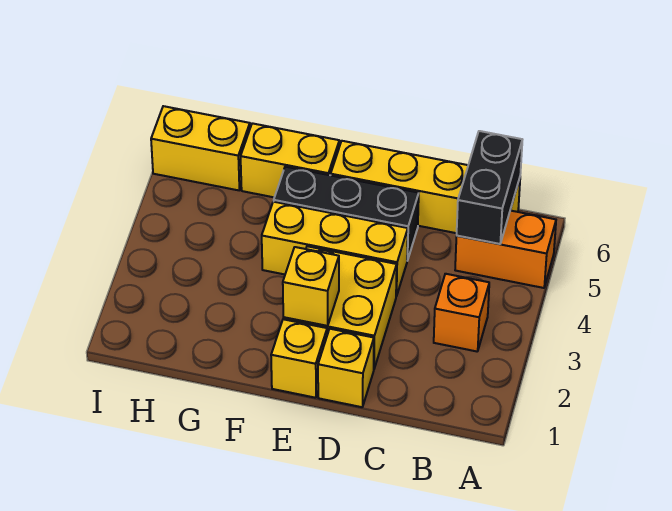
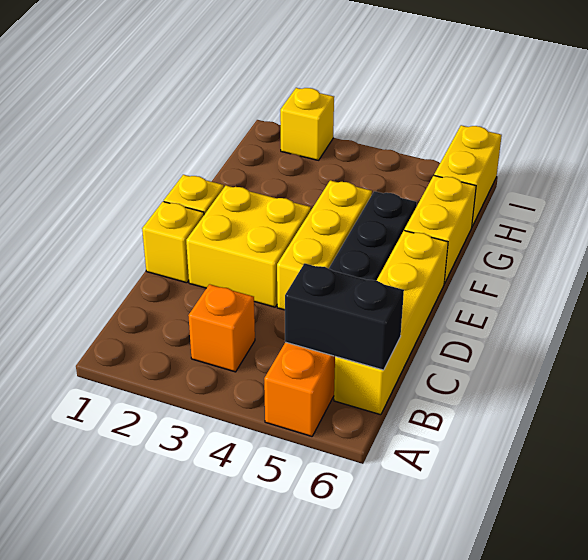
yellow brick E2 level 2 -> yellow brick I2 level 1

